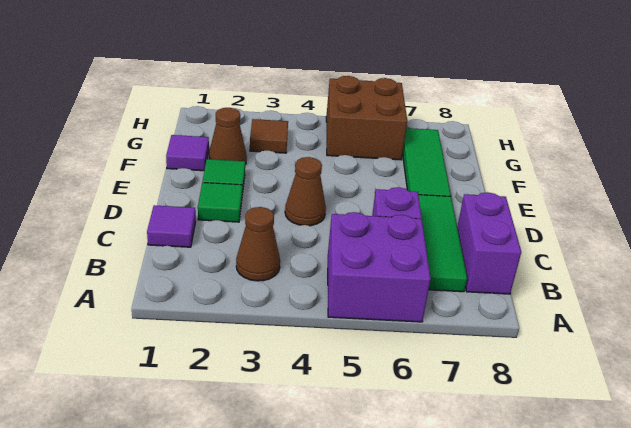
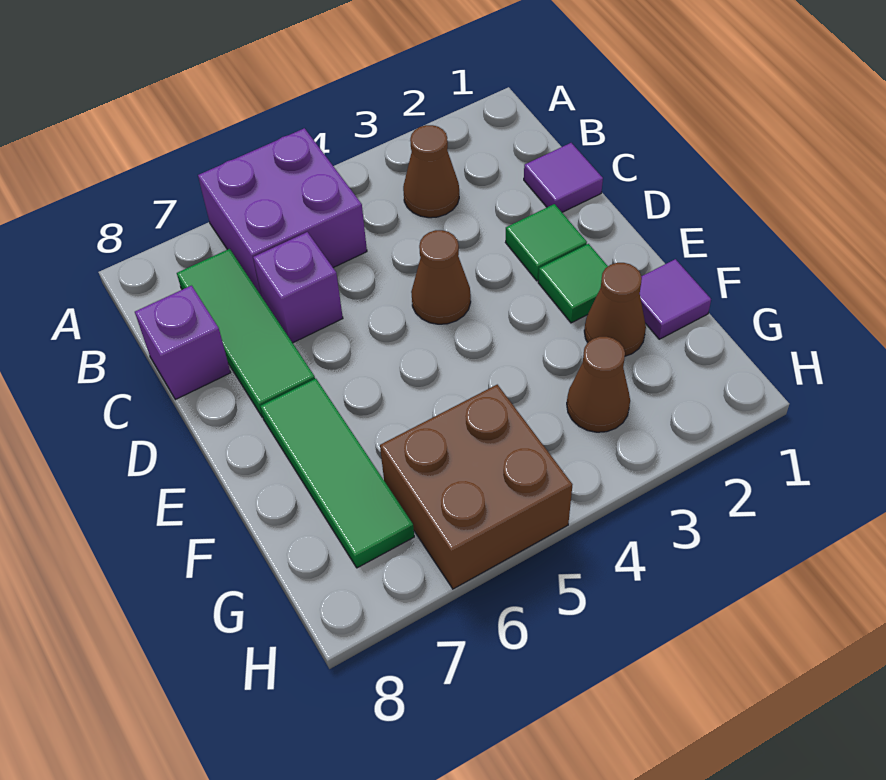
purple brick B8:C8 level 1 -> purple brick C8 level 1
brown tile G3 level 1 -> brown cone G3 level 1

